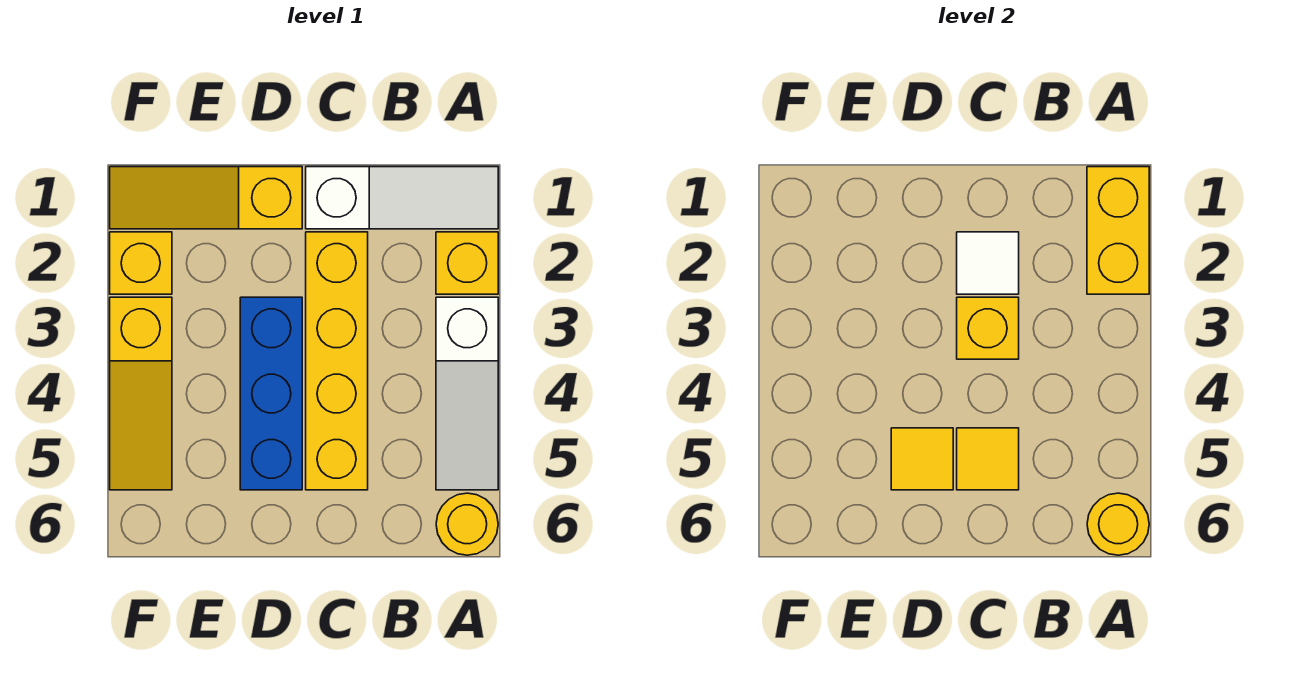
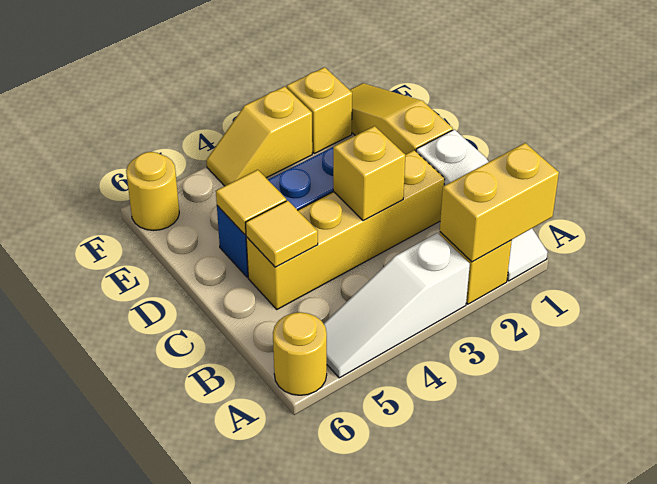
yellow round brick A6 level 2 -> yellow round brick F6 level 1
white tile C2 level 2 -> none
yellow slope F3:F5 level 1 top 3 -> yellow slope F3:F4 level 1 top 3

